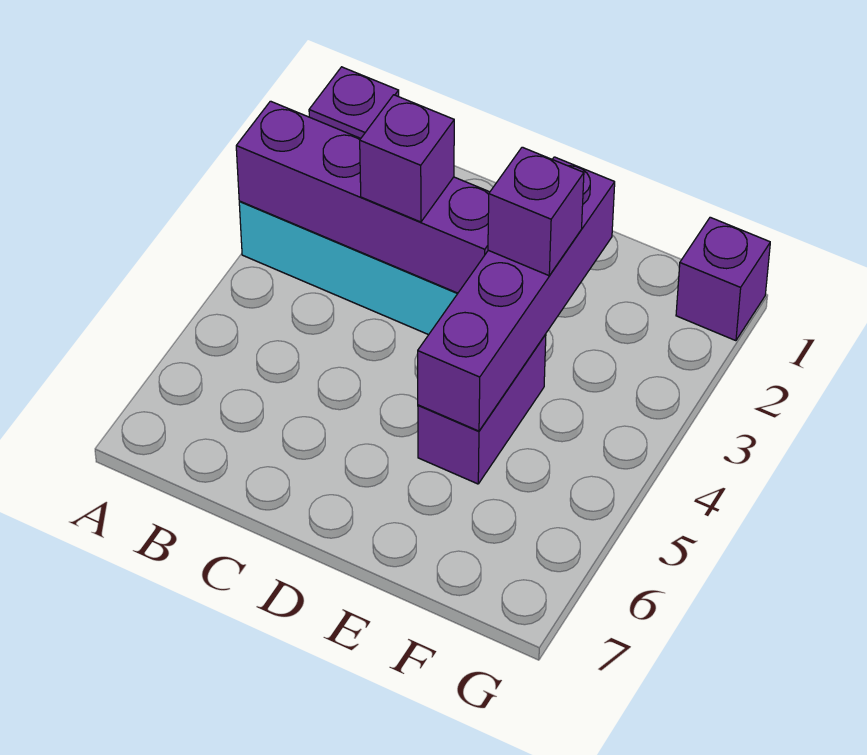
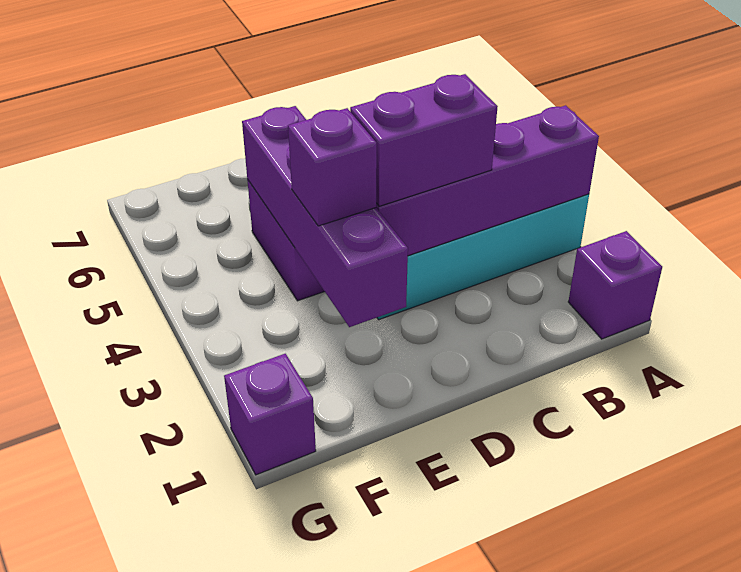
purple brick C3 level 3 -> purple brick C3:D3 level 3

